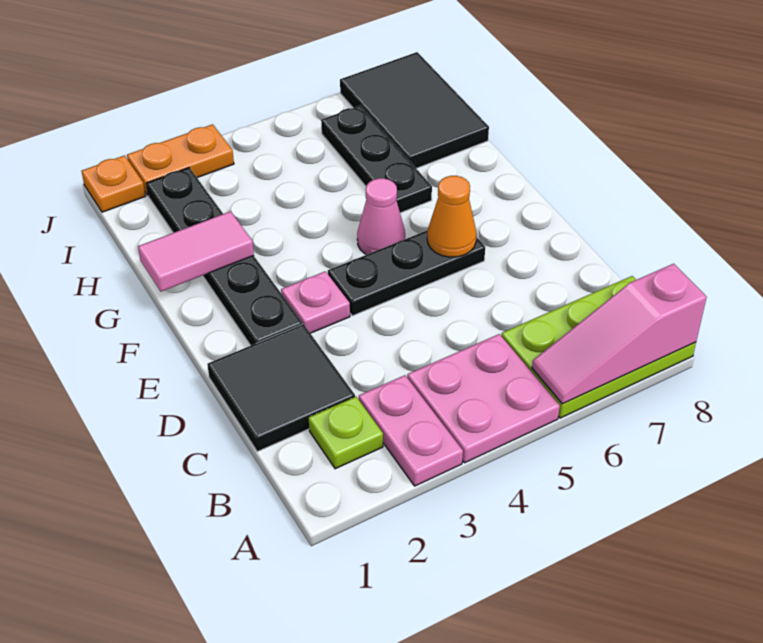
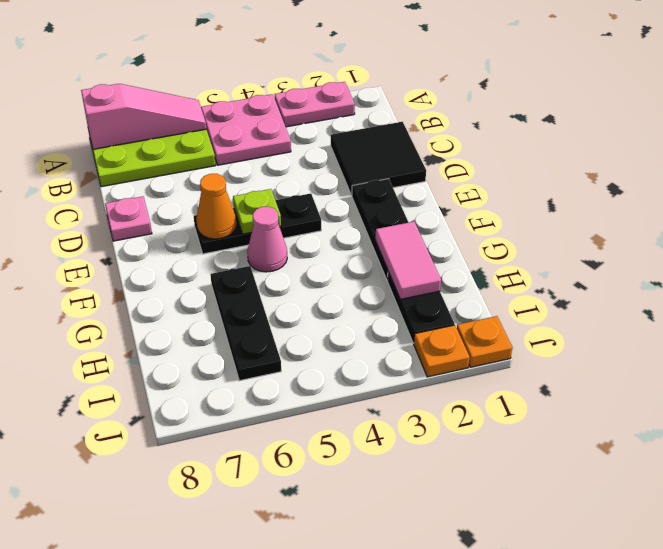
pink plate A3:B3 level 1 -> pink plate A2:A3 level 1
lime plate B2 level 1 -> lime plate E5 level 2
pink plate E3 level 1 -> pink plate D8 level 1
pink tile G1:G2 level 2 -> pink tile G2:H2 level 2
black tile H7:J8 level 1 -> none
orange plate J2:J3 level 1 -> orange plate J2 level 1

